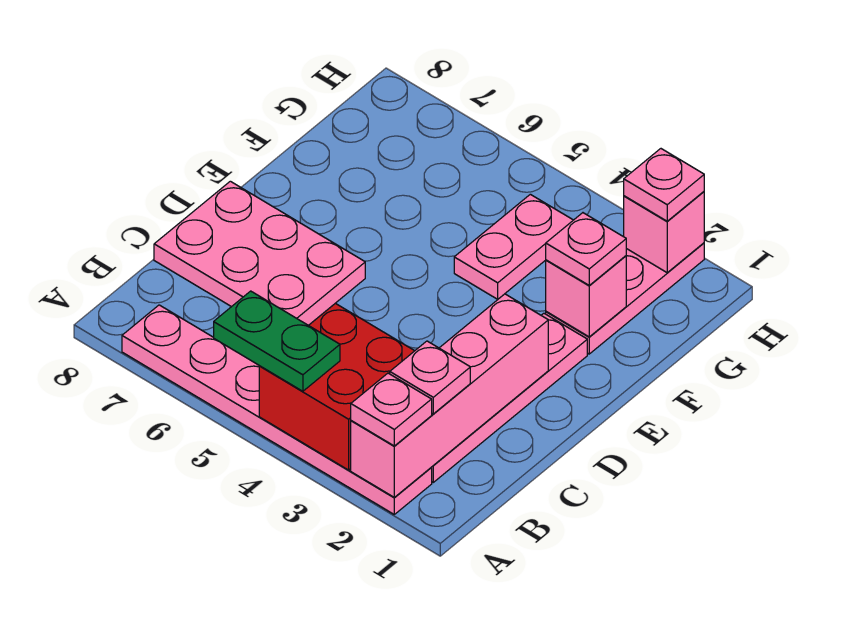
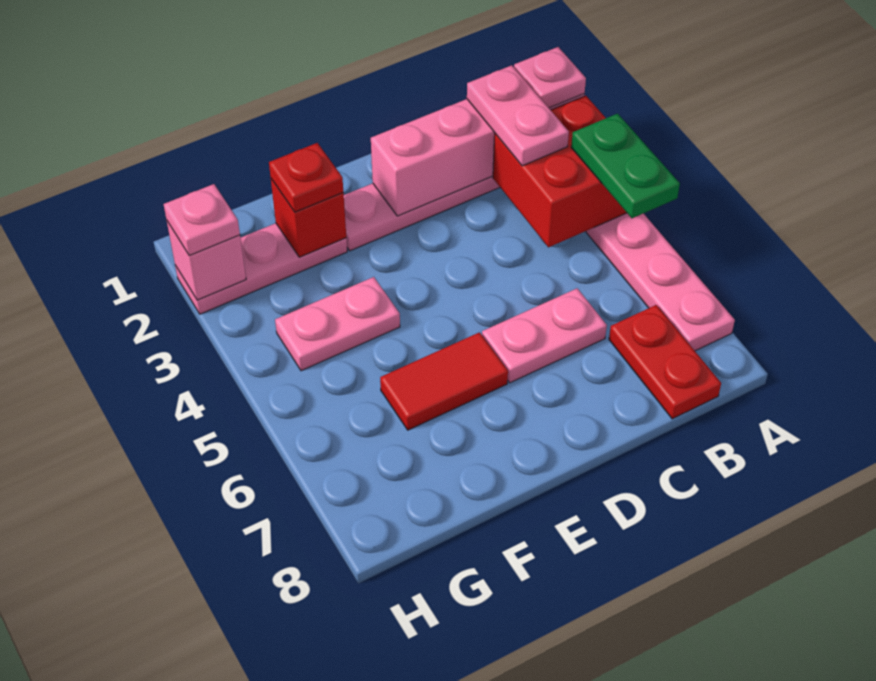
pink plate B2 level 3 -> pink plate B2:B3 level 3
none -> red plate B7:B8 level 1
pink plate C6:D8 level 1 -> pink plate C6:D6 level 1
none -> red tile E6:F6 level 1
pink brick F2 level 2 -> red brick F2 level 2
pink plate F2 level 3 -> red plate F2 level 3

